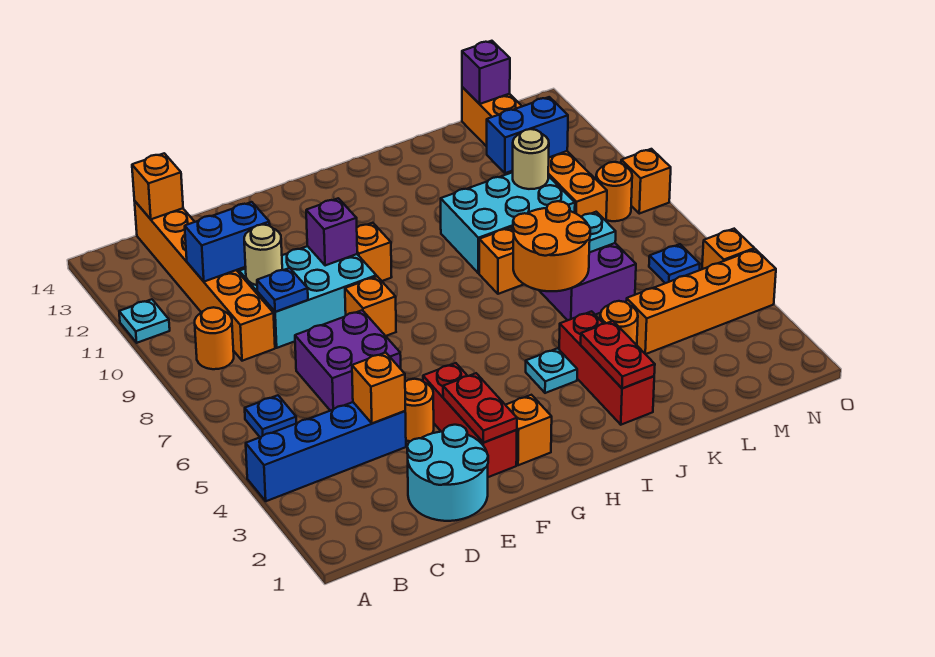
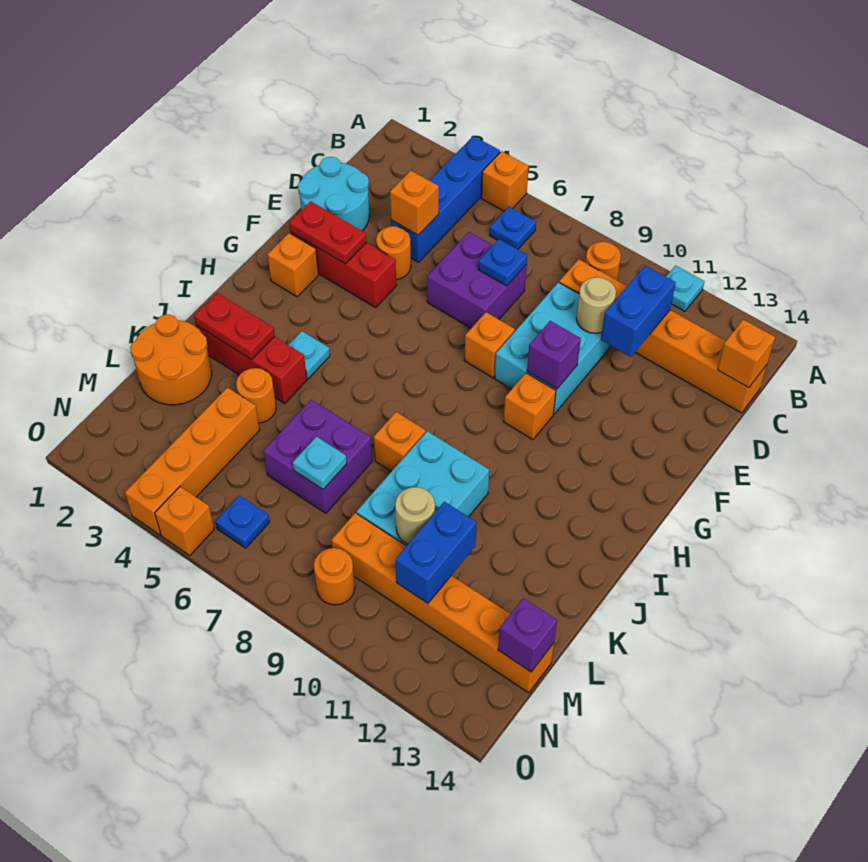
blue plate D9 level 2 -> blue plate D7 level 2
orange round brick J6:K7 level 2 -> orange round brick K1:L2 level 1
orange brick O9 level 1 -> orange brick A5 level 1

